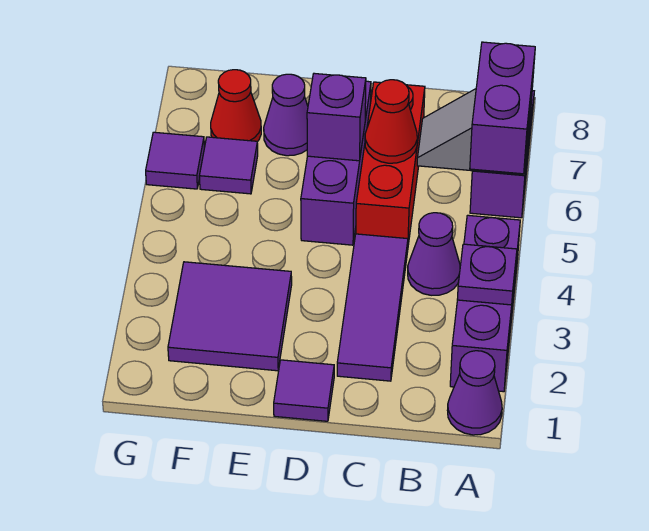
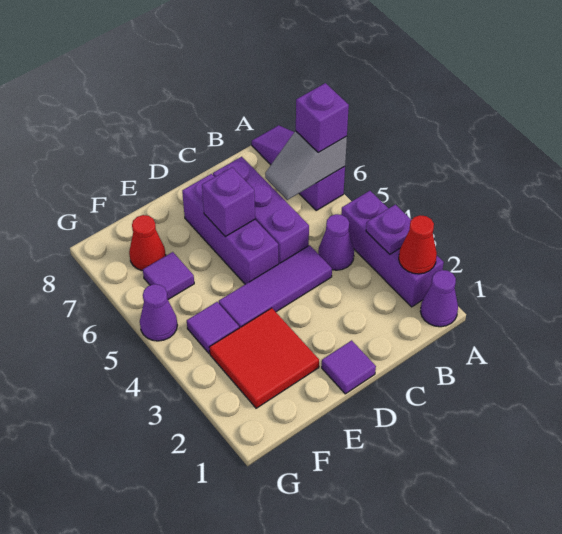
purple brick A5:A6 level 3 -> purple brick A6 level 3
purple tile C2:C4 level 1 -> purple tile C4:E4 level 1
red brick C5:C7 level 1 -> purple brick C5:C7 level 1
red cone C6 level 2 -> red cone A2 level 2
purple tile E2:F3 level 1 -> red tile E2:F3 level 1
purple cone E7 level 1 -> purple cone G5 level 1
purple tile G6 level 1 -> purple tile F4 level 1

